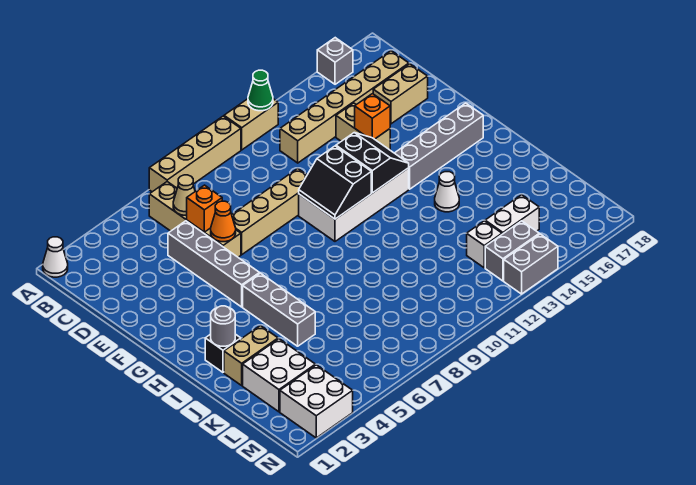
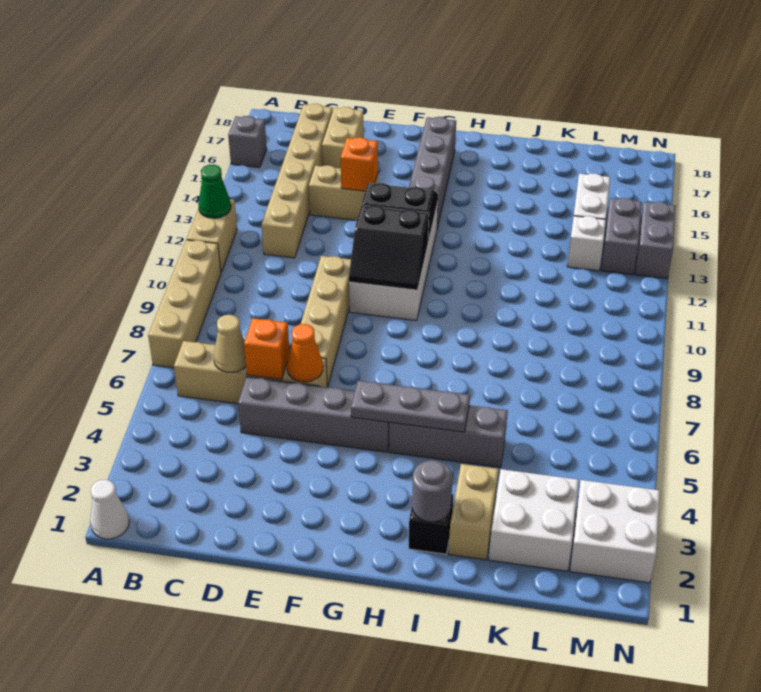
none -> grey plate G5:I5 level 2
white cone I14 level 1 -> none

